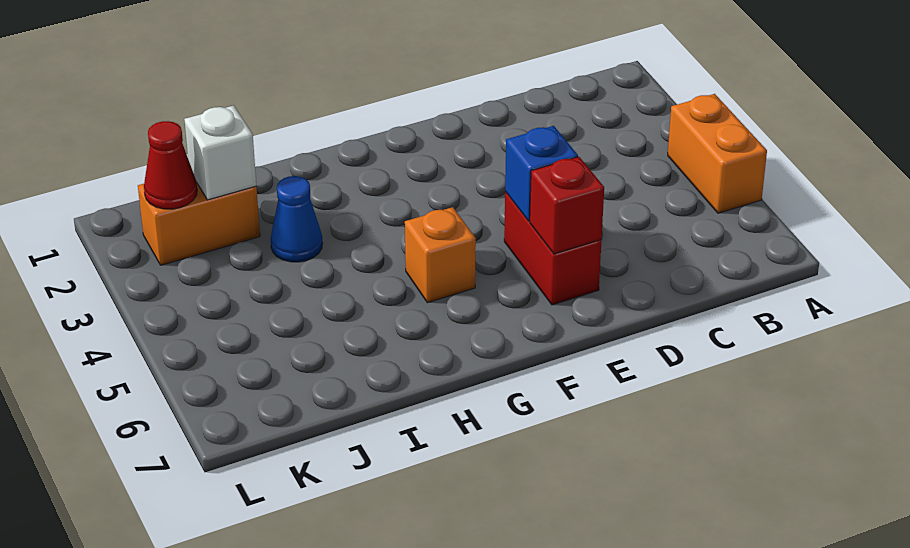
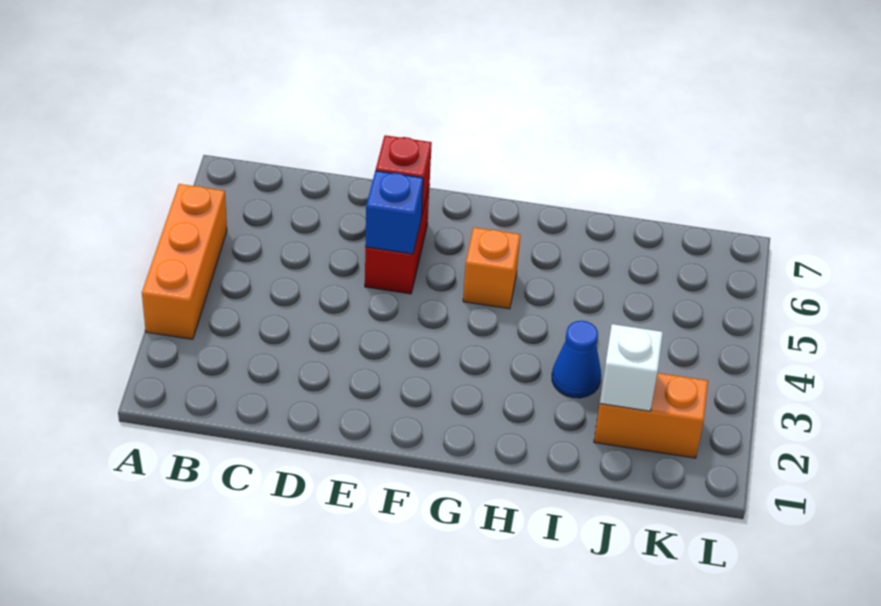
orange brick A4:A5 level 1 -> orange brick A3:A5 level 1
red cone K2 level 2 -> none

